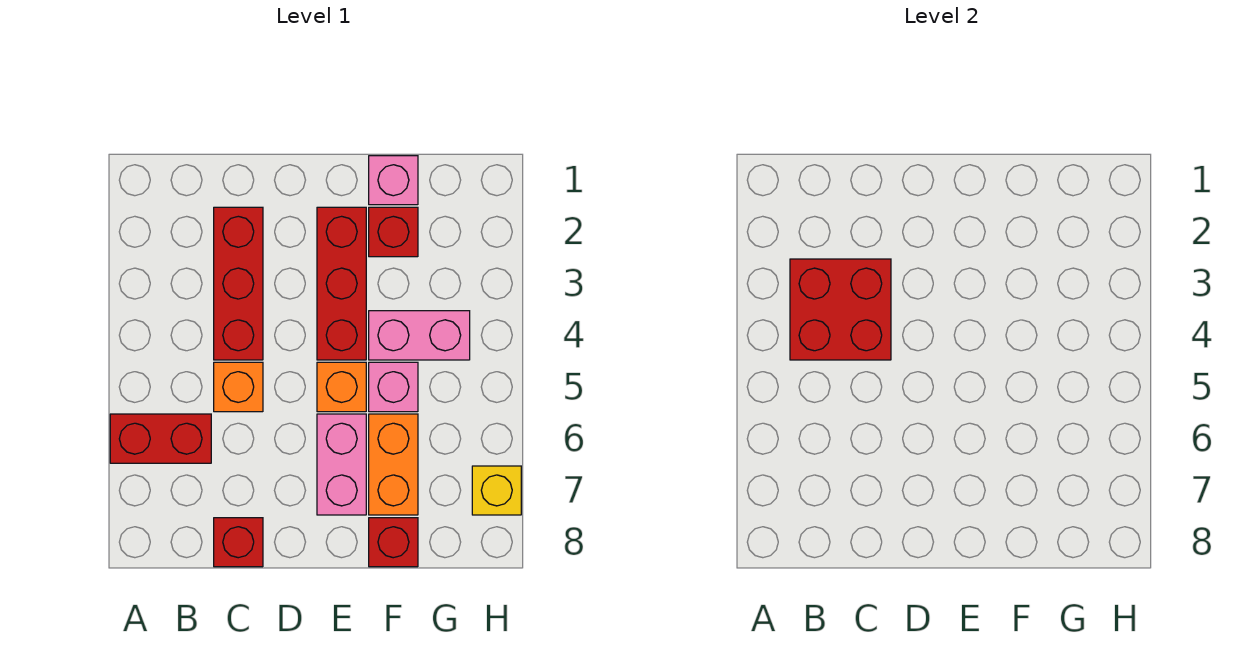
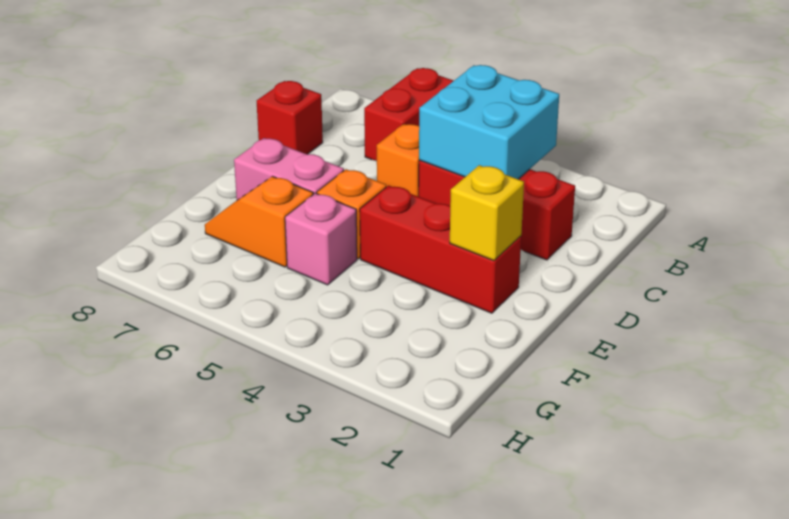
red brick B3:C4 level 2 -> cyan brick B3:C4 level 2
pink brick F1 level 1 -> none
red brick F2 level 1 -> none
pink brick F4:G4 level 1 -> none
orange brick F6:F7 level 1 -> orange slope F6:F7 level 1 top 6
red brick F8 level 1 -> none
yellow brick H7 level 1 -> yellow brick E2 level 2

